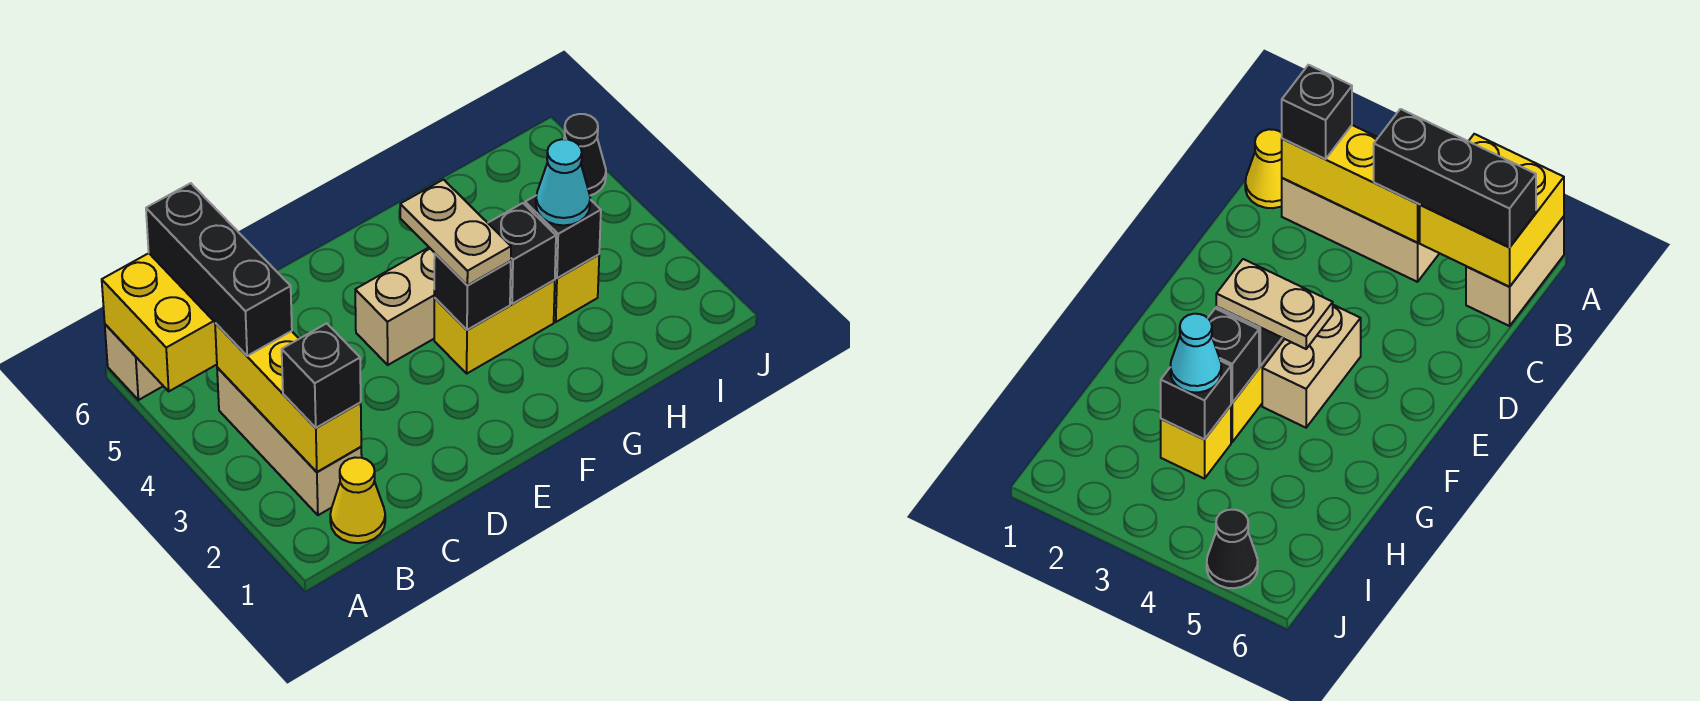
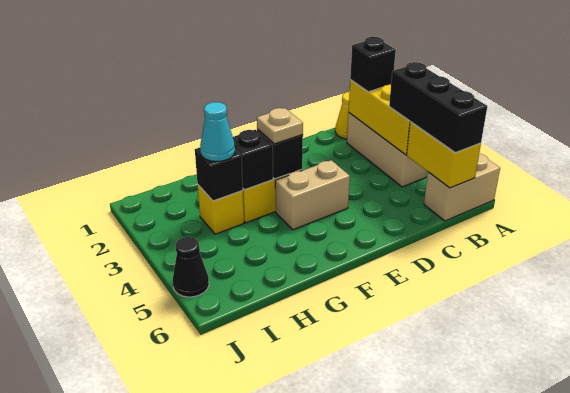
yellow brick A5:B6 level 2 -> yellow brick B5:B6 level 2
tan plate F3:F4 level 3 -> tan plate F3 level 3

